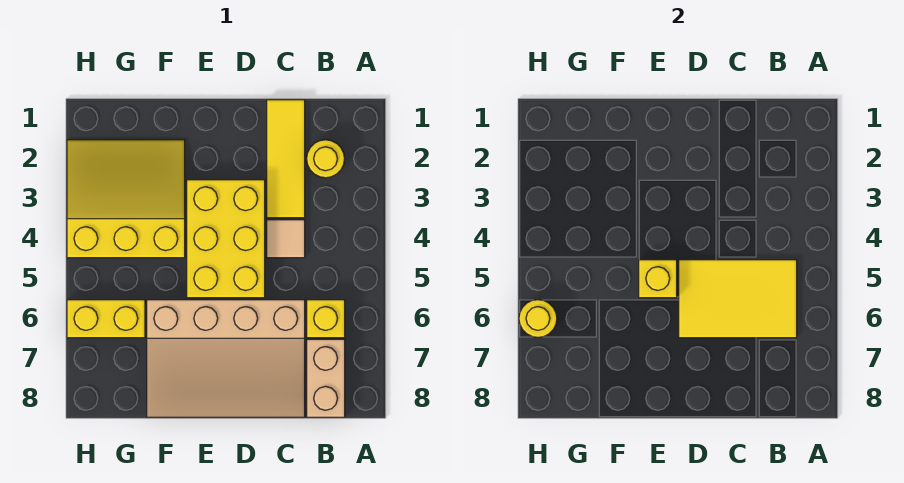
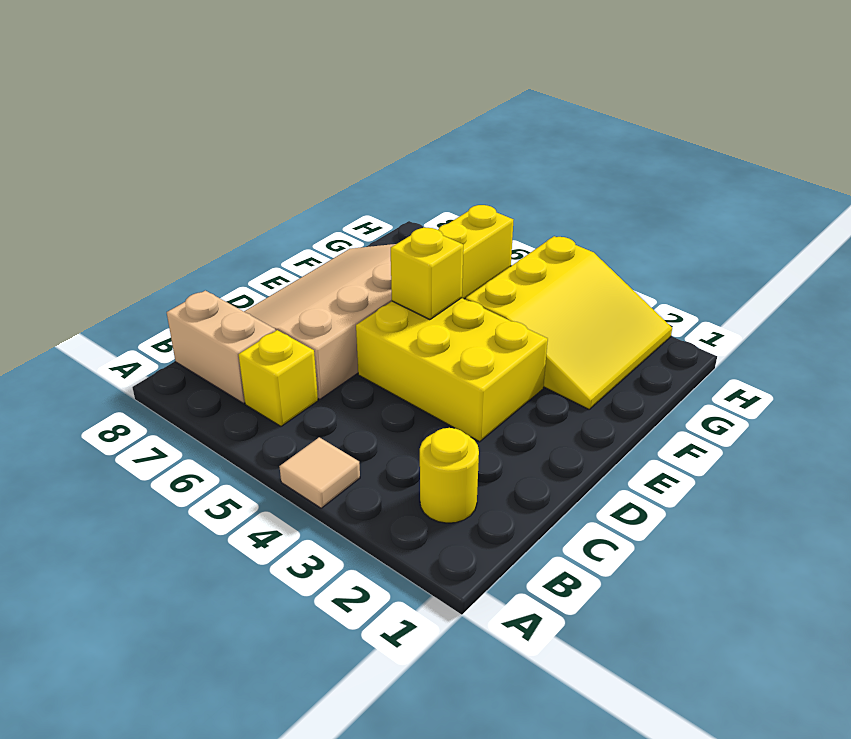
yellow tile B5:D6 level 2 -> none
yellow tile C1:C3 level 1 -> none
tan tile C4 level 1 -> tan tile A4 level 1
yellow round brick H6 level 2 -> none

